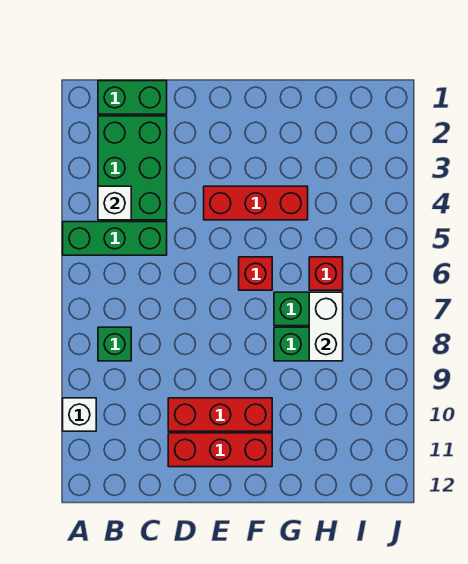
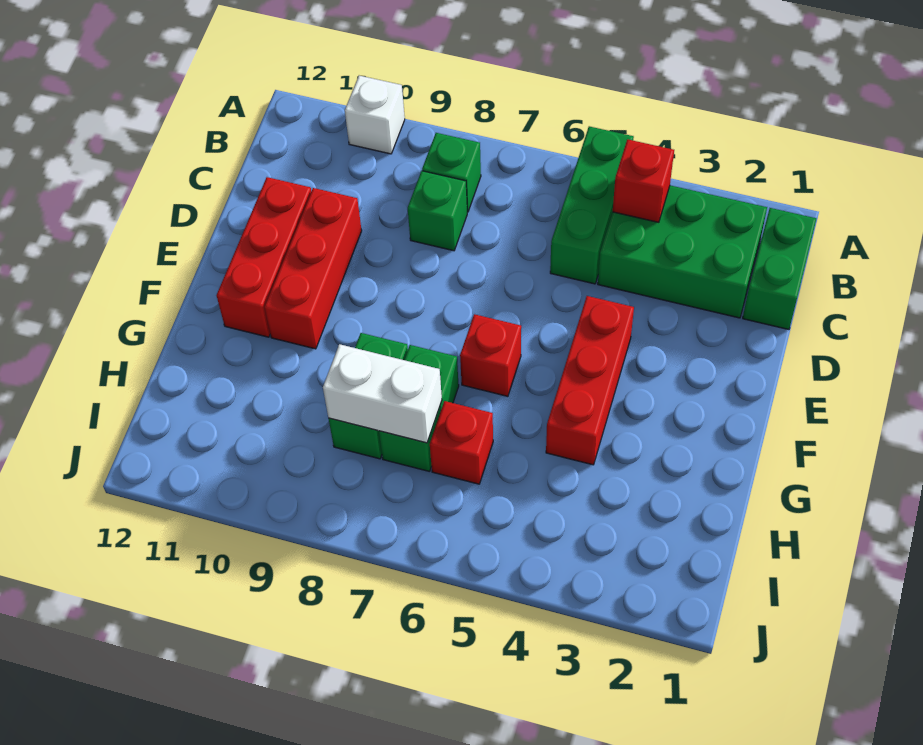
white brick B4 level 2 -> red brick B4 level 2
none -> green brick C8 level 1

